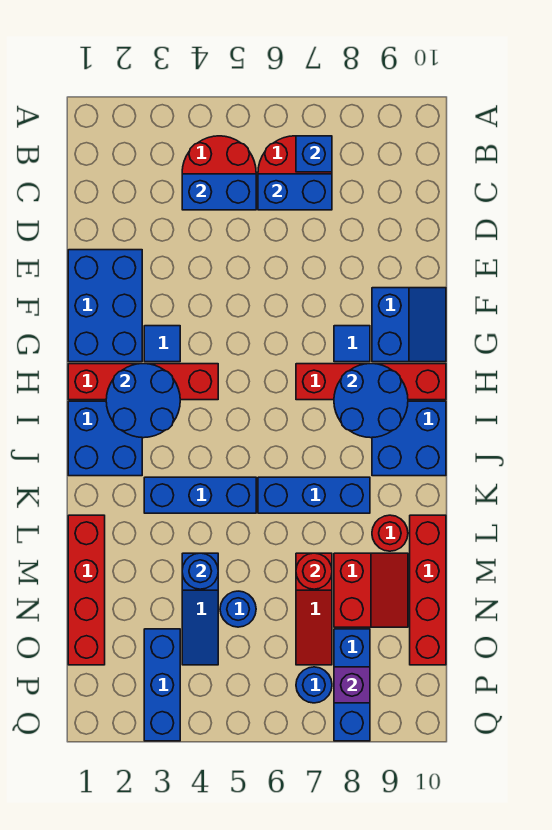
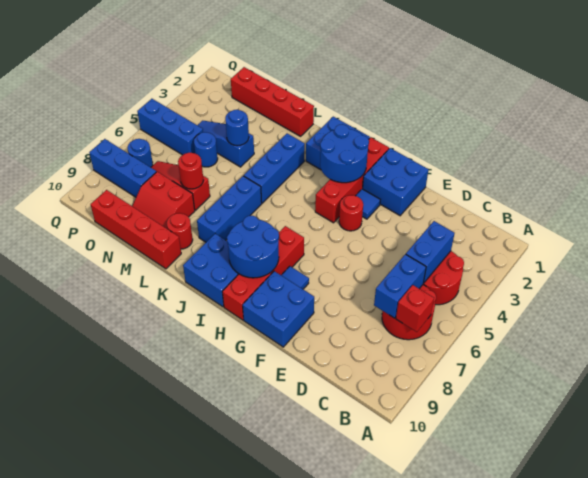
blue brick B7 level 2 -> red brick B7 level 2
blue brick E1:G2 level 1 -> blue brick F1:G2 level 1
blue slope F9:G10 level 1 top 9 -> blue brick F9:G10 level 1
none -> red round brick G4 level 1
blue brick O3:Q3 level 1 -> blue brick O5:Q5 level 1
purple brick P8 level 2 -> none

